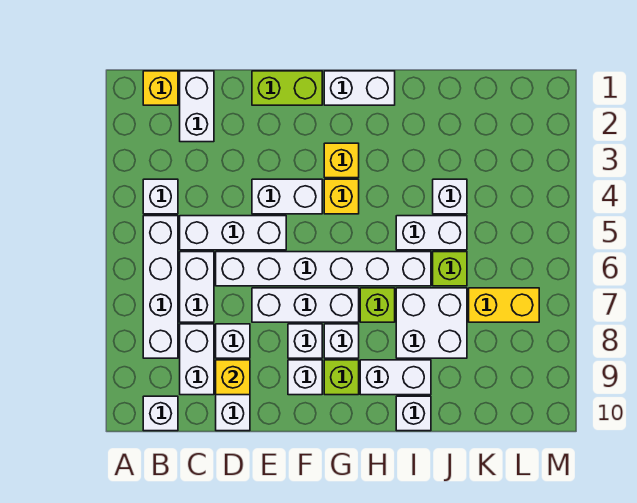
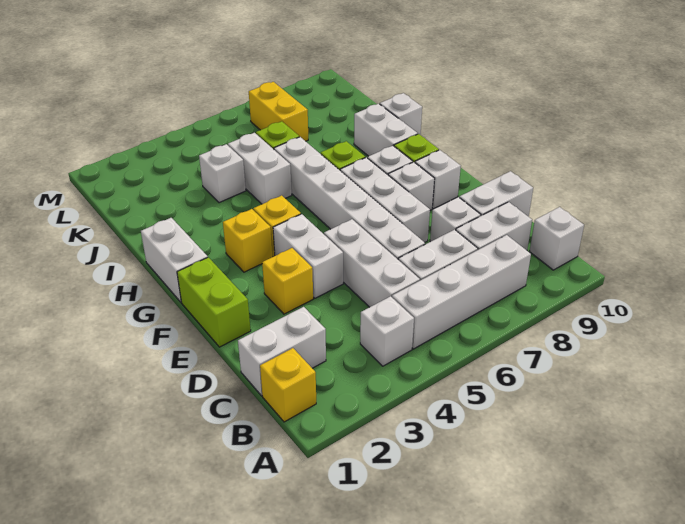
yellow brick D9 level 2 -> yellow brick E3 level 1
white brick I7:J8 level 1 -> none

